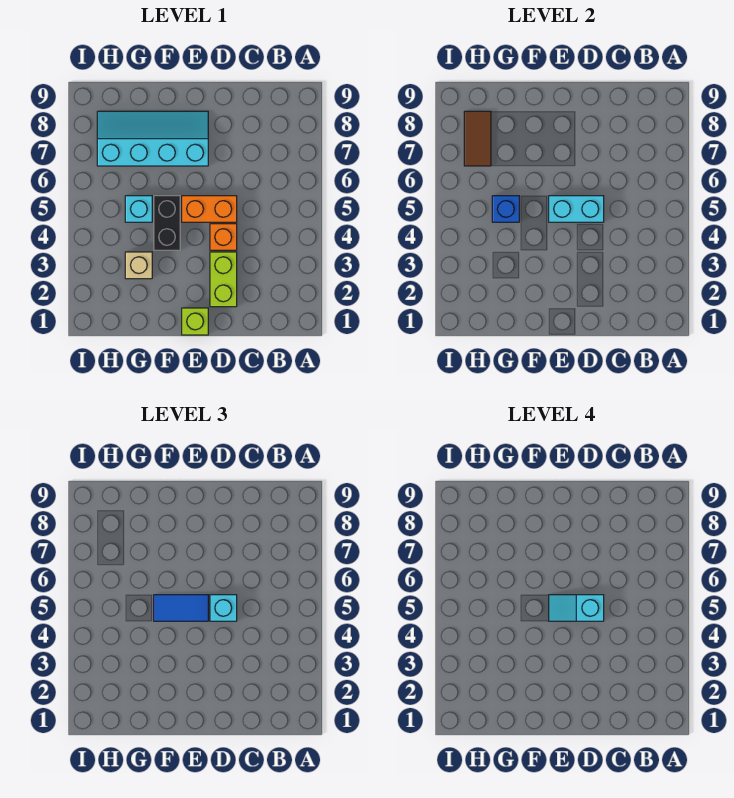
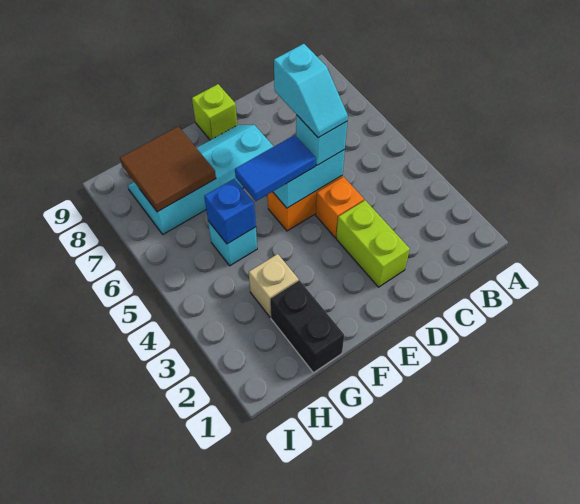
cyan slope D5:E5 level 4 top D -> cyan slope D5:D6 level 4 top 6
lime brick E1 level 1 -> lime brick E9 level 1
black brick F4:F5 level 1 -> black brick G1:G2 level 1
brown tile H7:H8 level 2 -> brown tile G7:H8 level 2

